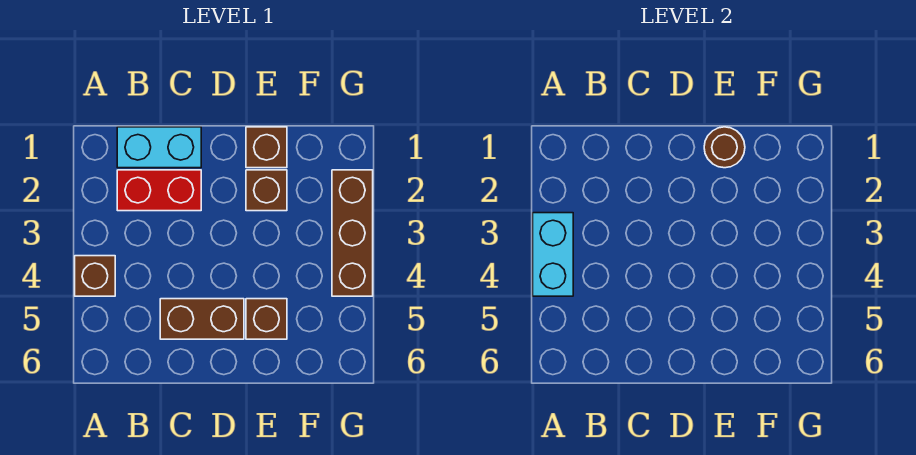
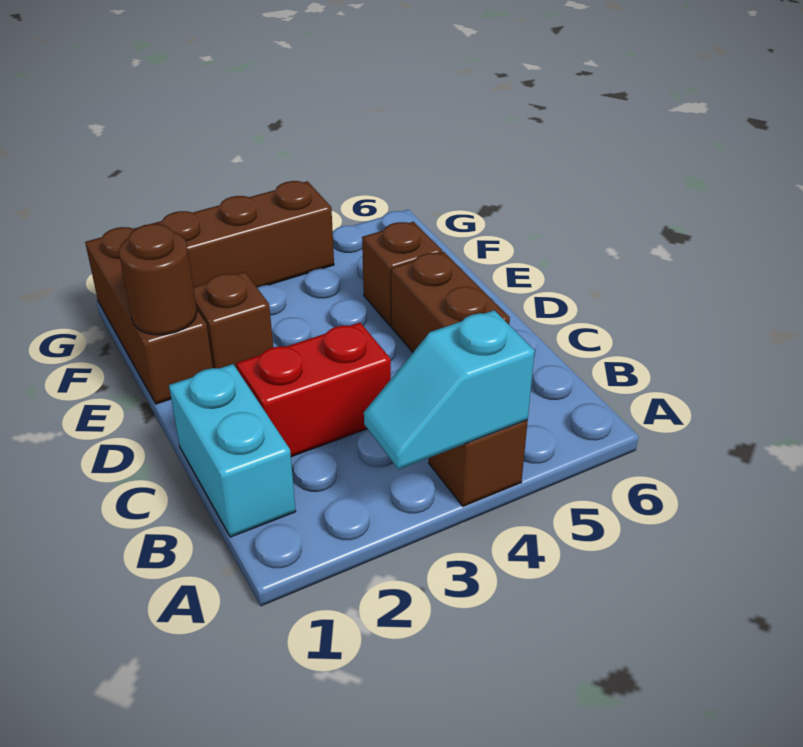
cyan brick A3:A4 level 2 -> cyan slope A3:A4 level 2 top 4
red brick B2:C2 level 1 -> red brick C2:C3 level 1
brown brick E1 level 1 -> brown brick E1:G1 level 1

